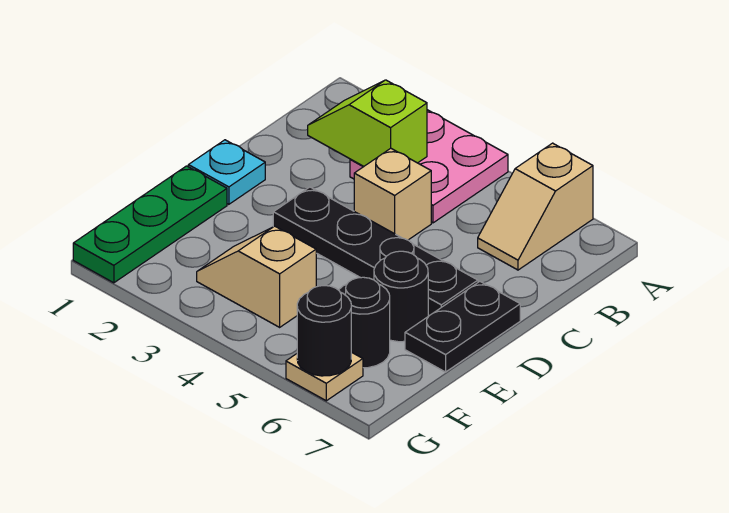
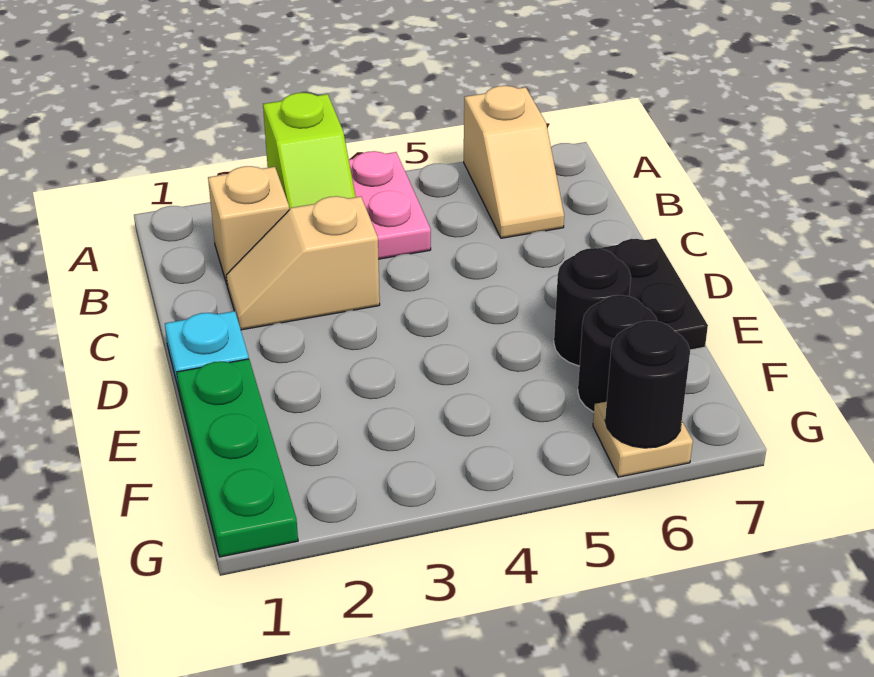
lime slope B2:B3 level 2 top 3 -> lime slope A3:B3 level 2 top A
tan brick C4 level 1 -> tan brick B2 level 1
black plate D3:D6 level 1 -> none
tan slope F3:F4 level 1 top 4 -> tan slope C2:C3 level 1 top 3

